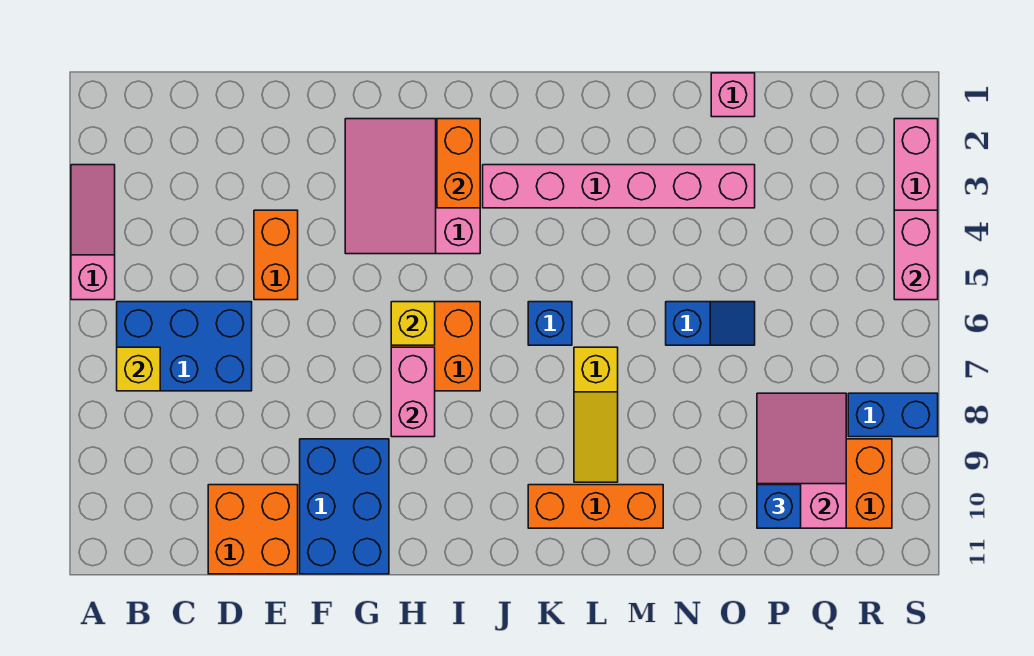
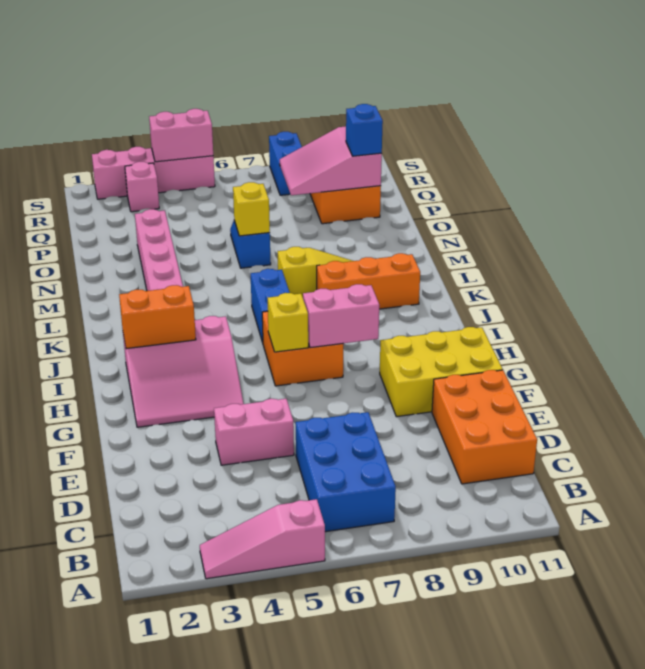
yellow brick B7 level 2 -> yellow brick N6 level 2
orange brick D10:E11 level 1 -> orange brick C10:E11 level 1
orange brick E4:E5 level 1 -> pink brick E4:E5 level 1
blue brick F9:G11 level 1 -> yellow brick F9:G11 level 1
blue brick K6 level 1 -> blue brick J6:K6 level 1
orange brick K10:M10 level 1 -> orange brick K8:K10 level 1
pink brick O1 level 1 -> pink brick R3 level 1

